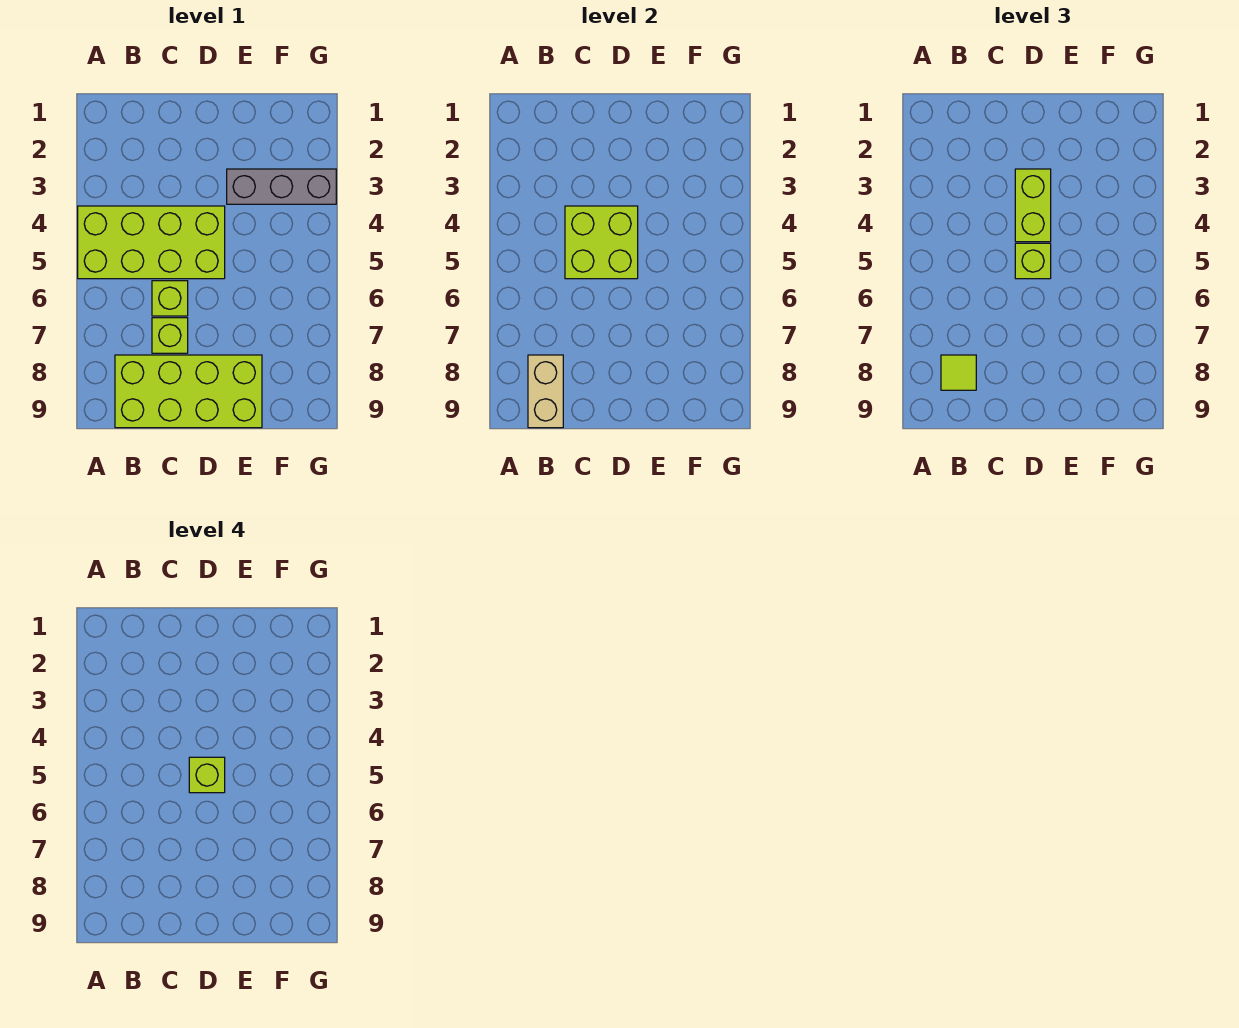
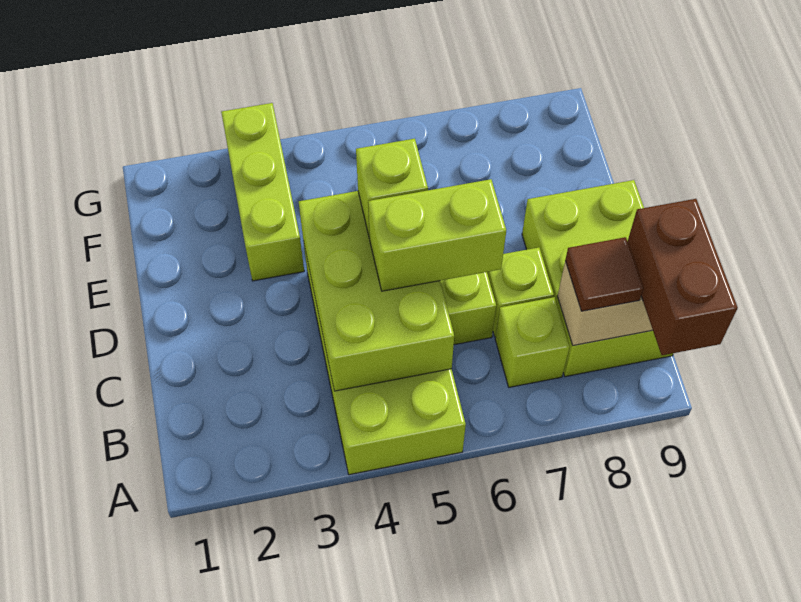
none -> brown brick A9:B9 level 3
lime brick B8:E9 level 1 -> lime brick B8:D9 level 1
lime tile B8 level 3 -> brown tile B8 level 3
lime brick C4:D5 level 2 -> lime brick B4:D5 level 2
lime brick D3:D4 level 3 -> lime brick C5:C6 level 3
lime brick D5 level 4 -> lime brick B7 level 1
grey brick E3:G3 level 1 -> lime brick E3:G3 level 1

